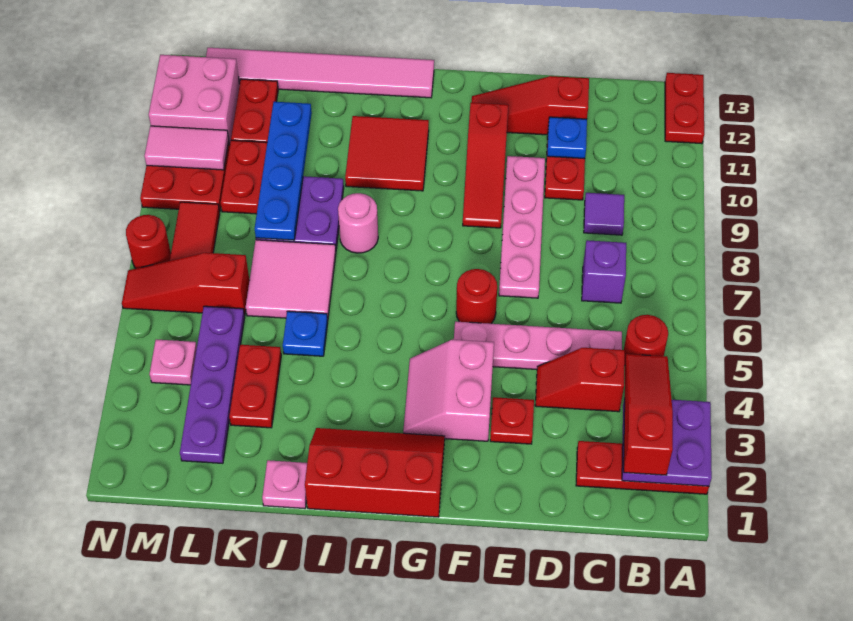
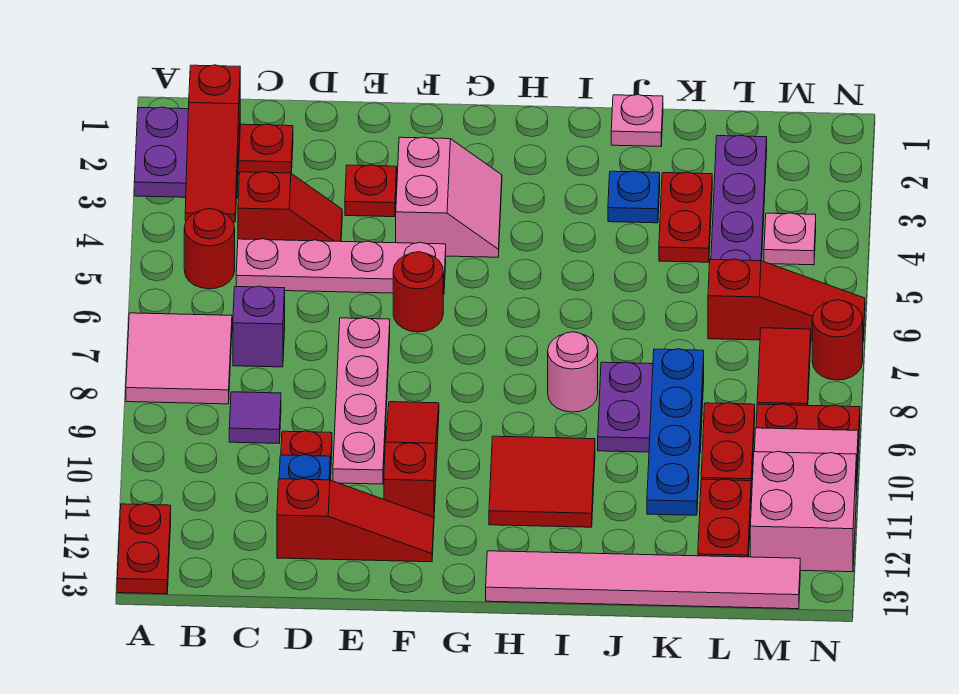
red slope G1:I2 level 1 top 1 -> none
blue plate J5 level 1 -> blue plate J3 level 1
pink tile J6:K7 level 1 -> pink tile A7:B8 level 1

